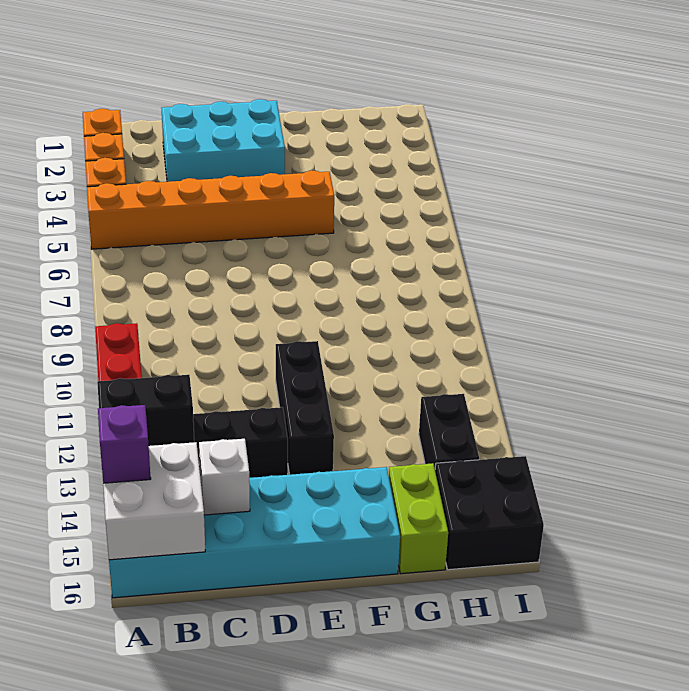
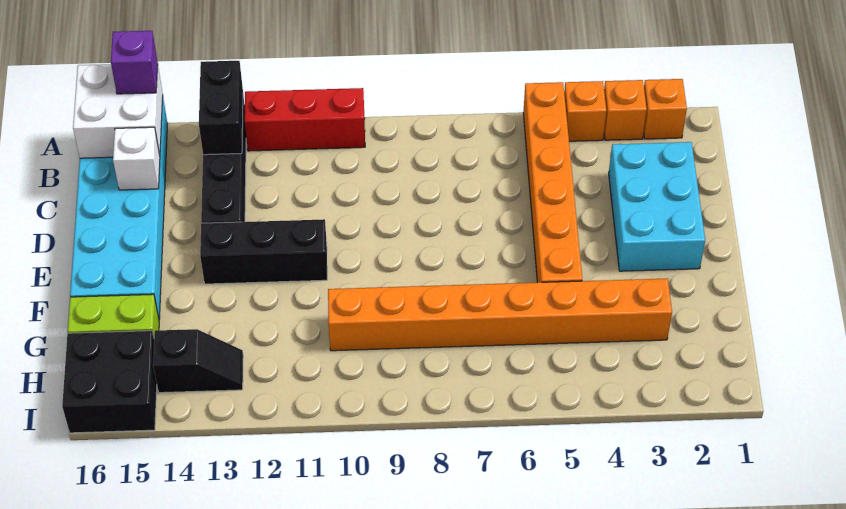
none -> orange brick G3:G10 level 1
black brick H13:H14 level 1 -> black slope H13:H14 level 1 top 14

